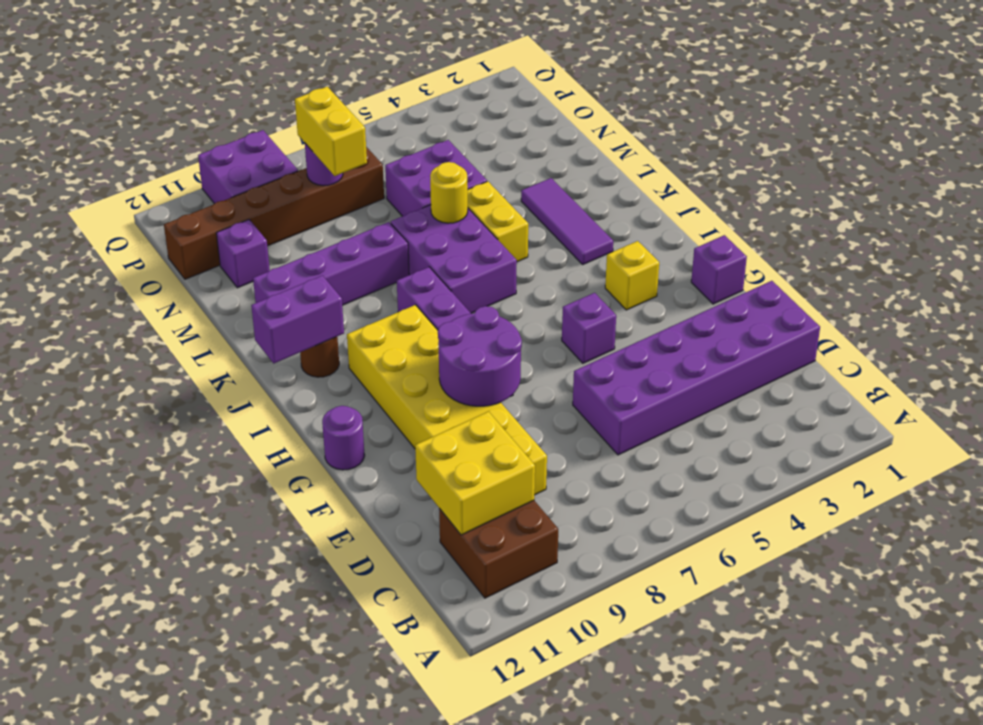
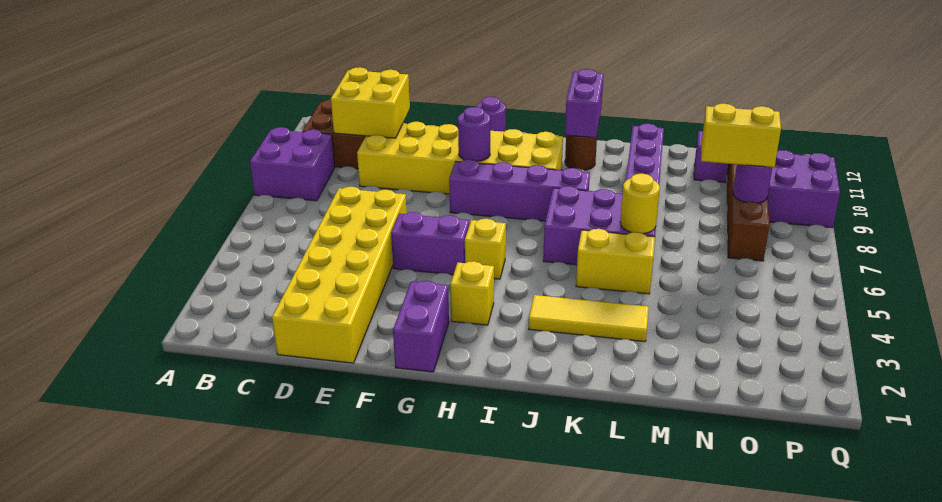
purple brick D1:E6 level 1 -> yellow brick D1:E6 level 1
purple round brick F8:G9 level 2 -> purple round brick G9 level 2
purple brick G1 level 1 -> purple brick G1:G2 level 1
purple brick G5 level 1 -> purple brick F5:G5 level 1
none -> yellow brick H5 level 1
purple tile J3:L3 level 1 -> yellow tile J3:L3 level 1
purple brick M5:N6 level 1 -> purple brick A8:B9 level 1

